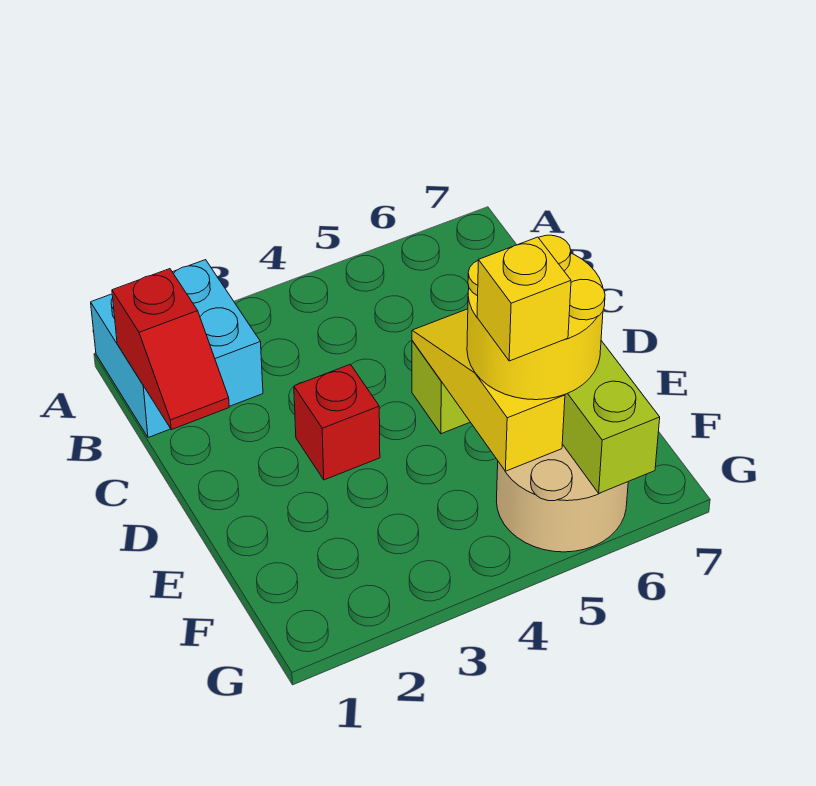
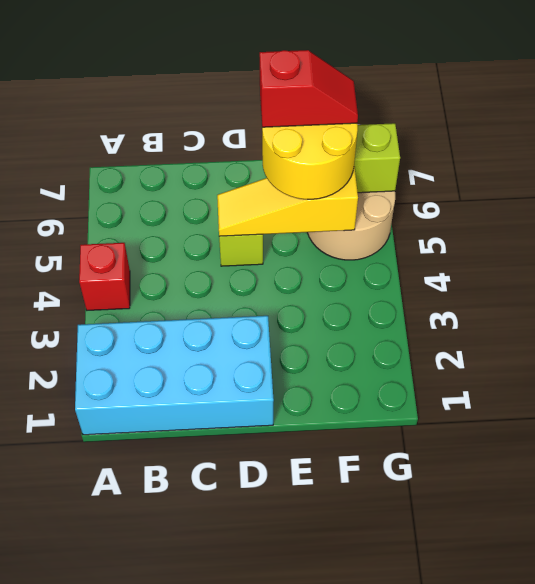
cyan brick A1:B2 level 1 -> cyan brick A1:D2 level 1
red slope B1:C1 level 2 top B -> red slope E6:F6 level 4 top E
red brick D3 level 1 -> red brick A4 level 1
yellow brick F5 level 4 -> none

